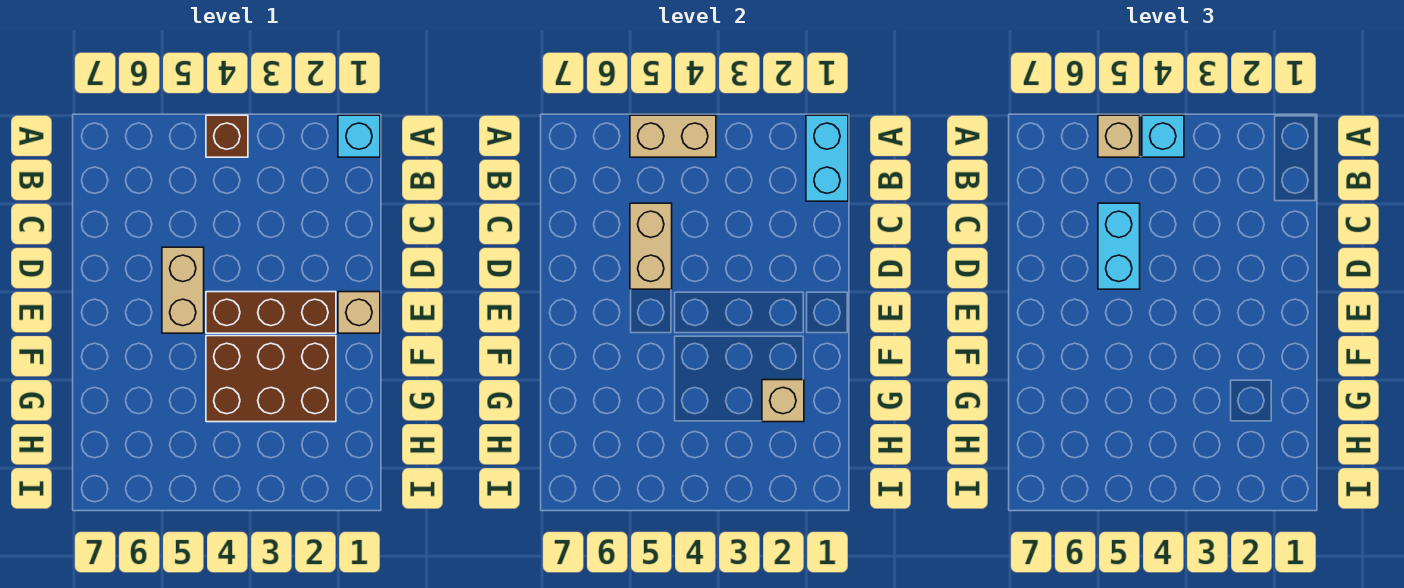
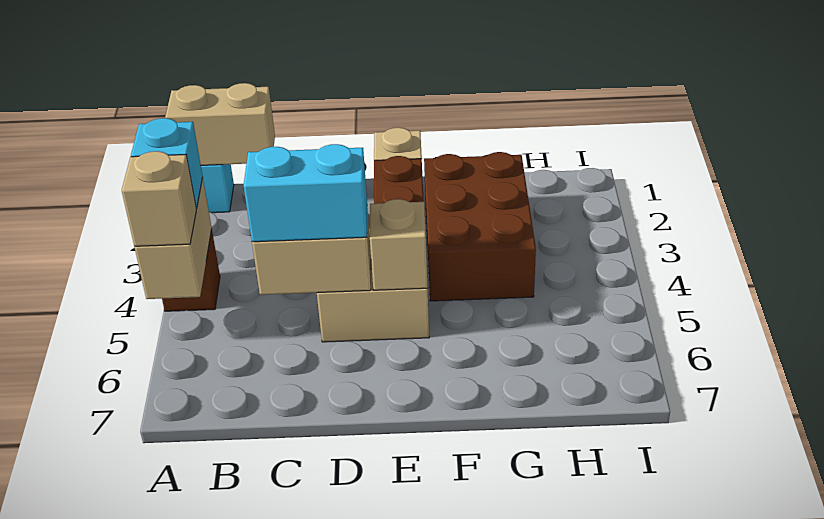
cyan brick A1:B1 level 2 -> tan brick A1:B1 level 2
tan brick G2 level 2 -> tan brick E5 level 2

